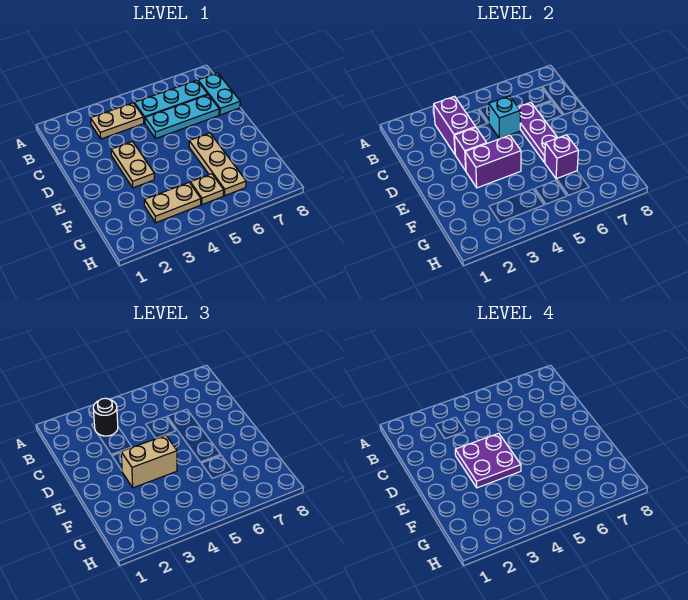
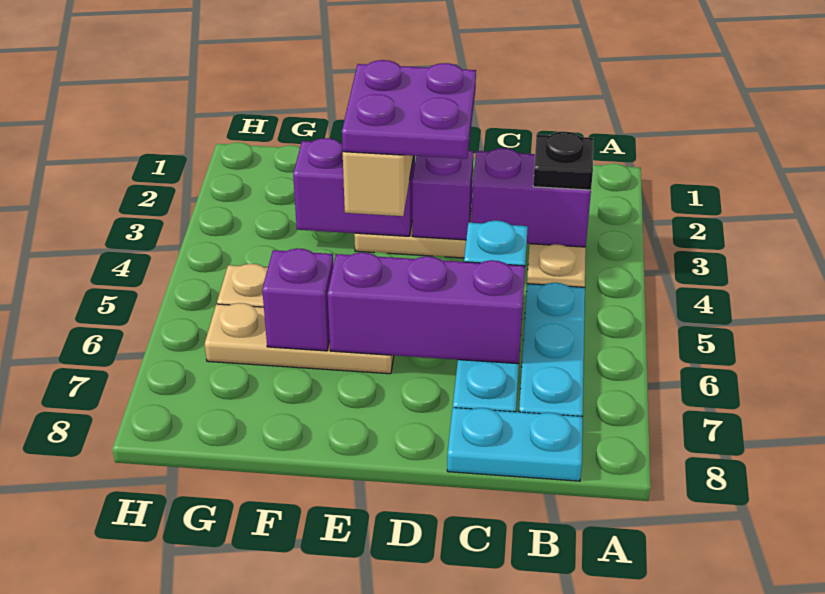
black round brick B3 level 3 -> black plate B3 level 3
purple plate C6:E6 level 2 -> purple brick C6:E6 level 2
purple brick E3:E4 level 2 -> purple brick E3:F3 level 2
tan plate G3:G4 level 1 -> none

